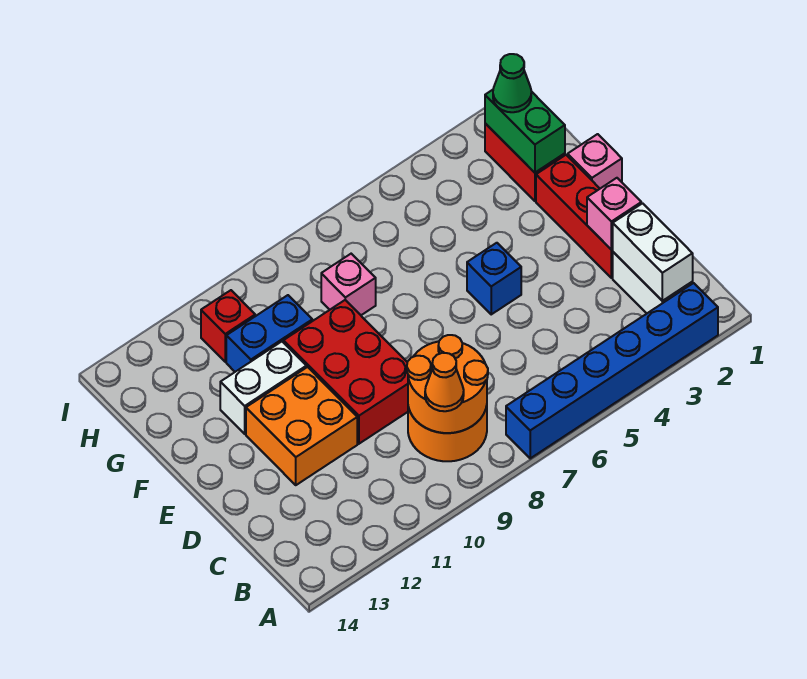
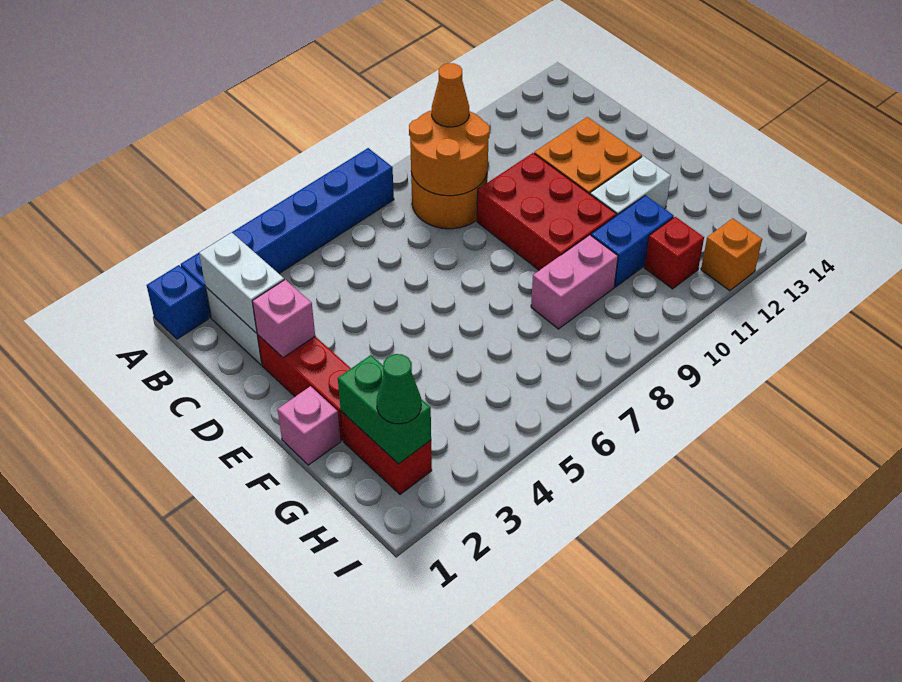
blue brick E5 level 1 -> blue brick A1 level 1
pink brick G8 level 1 -> pink brick G8:G9 level 1
none -> orange brick I12 level 1

